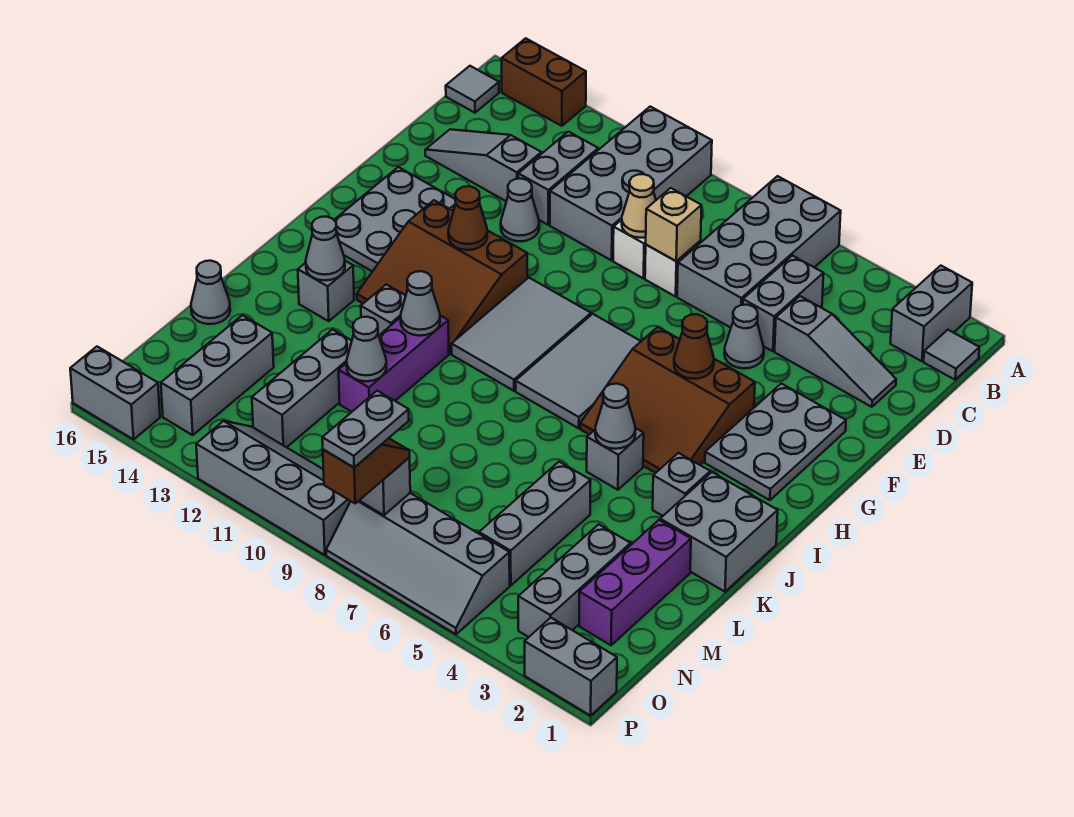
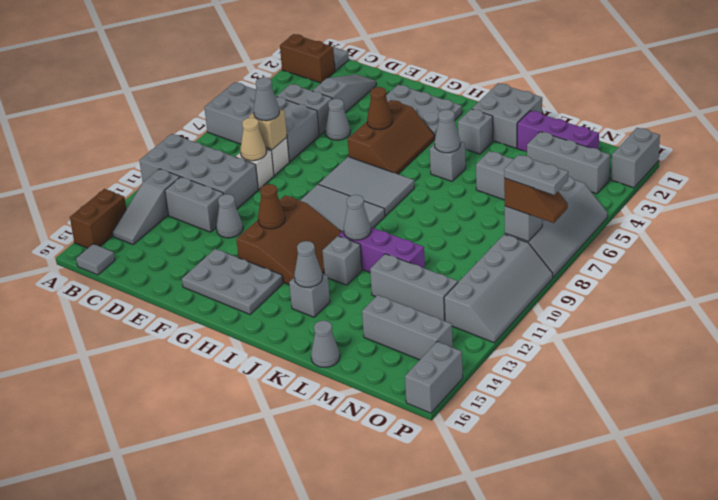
grey brick A2:B2 level 1 -> brown brick A2:B2 level 1
grey slope D13:D15 level 1 top 13 -> grey slope B12:B14 level 1 top 12
brown slope G4:I6 level 1 top G -> brown slope G4:H6 level 1 top G
grey cone L11 level 2 -> grey cone D8 level 3
brown slope O8:P8 level 3 top P -> brown slope O8:P8 level 3 top O
grey slope O9:P12 level 1 top P -> grey slope O9:P12 level 1 top O

